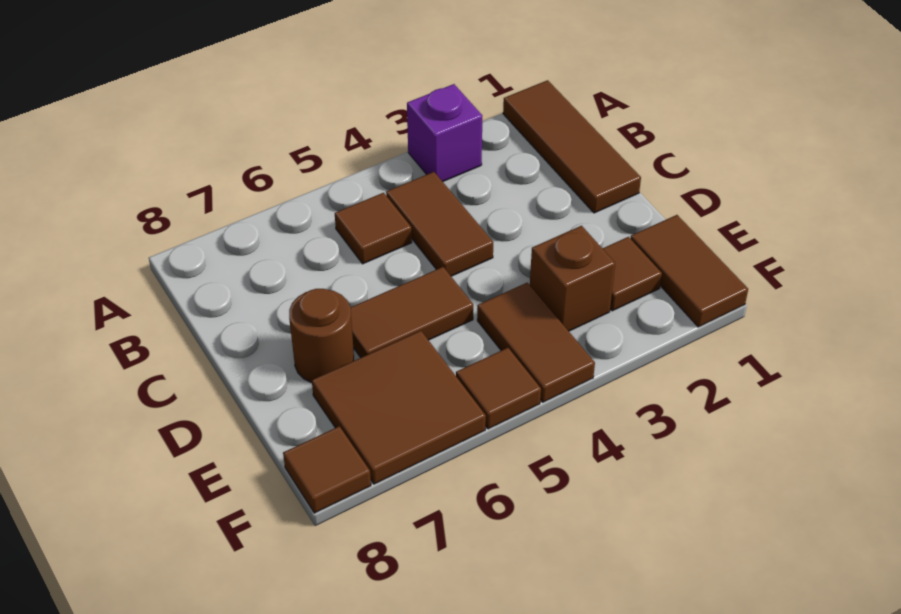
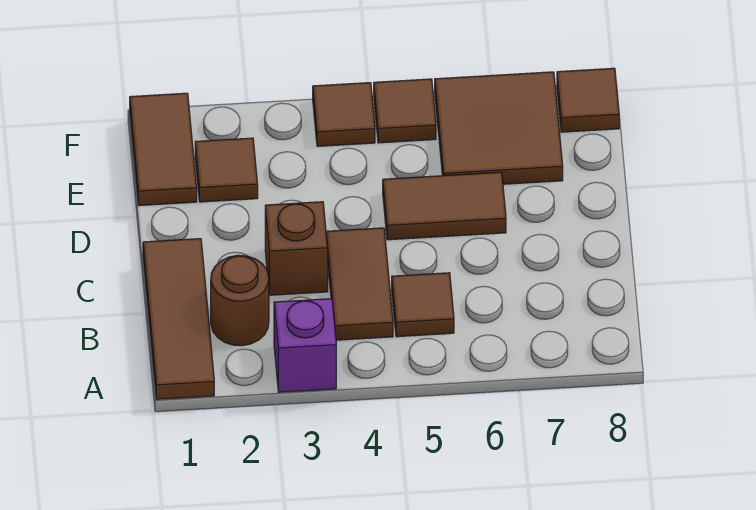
brown round brick D7 level 1 -> brown round brick B2 level 1
brown brick E3 level 1 -> brown brick C3 level 1
brown tile E4:F4 level 1 -> brown tile F4 level 1

